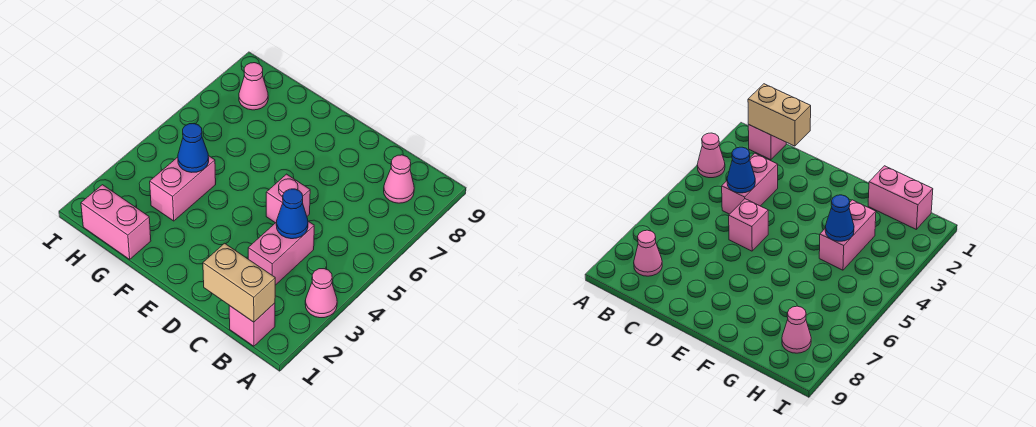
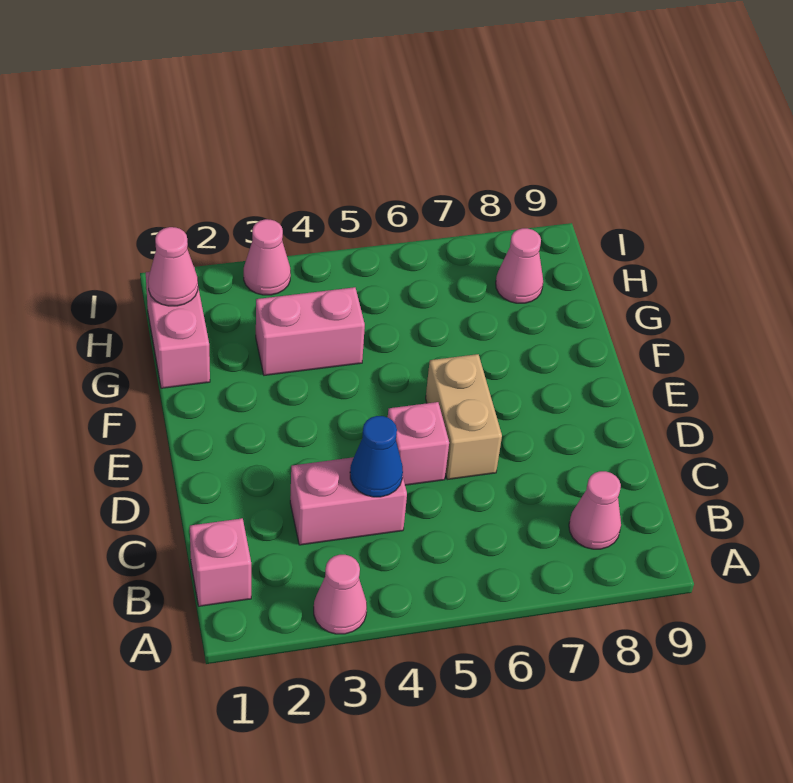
tan brick B1:C1 level 2 -> tan brick D6:E6 level 1
blue cone G4 level 2 -> none
none -> pink cone H1 level 2
none -> pink cone I3 level 1

